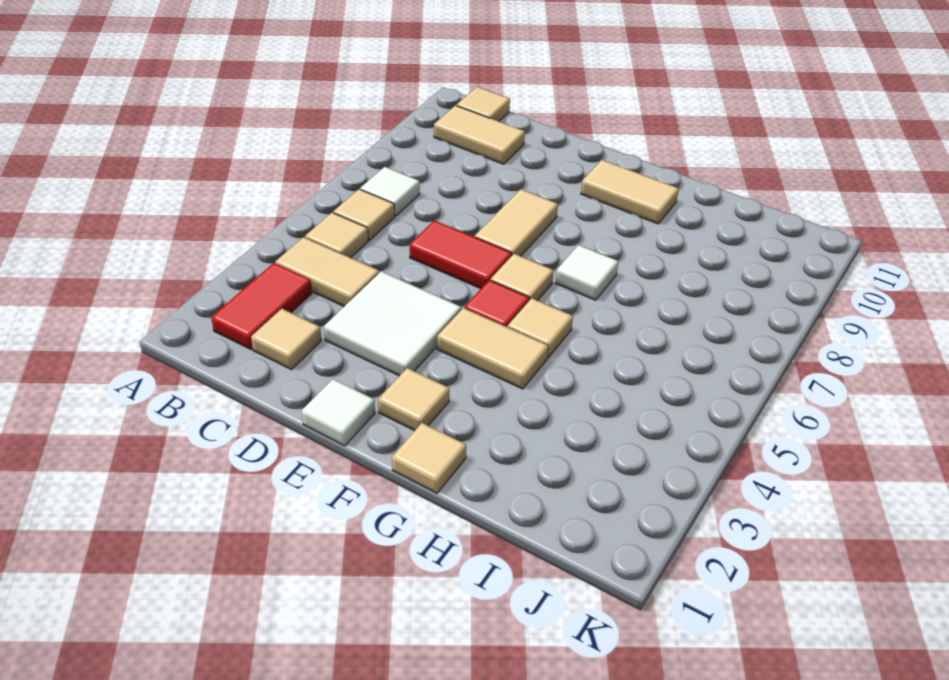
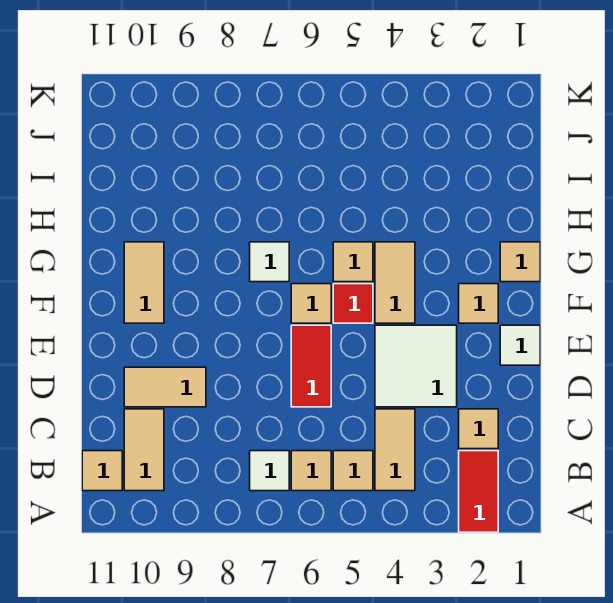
red tile B2:B3 level 1 -> red tile A2:B2 level 1
tan tile E7:E8 level 1 -> tan tile D9:D10 level 1

